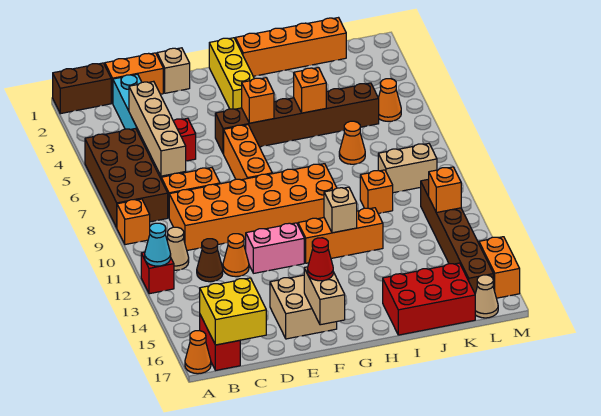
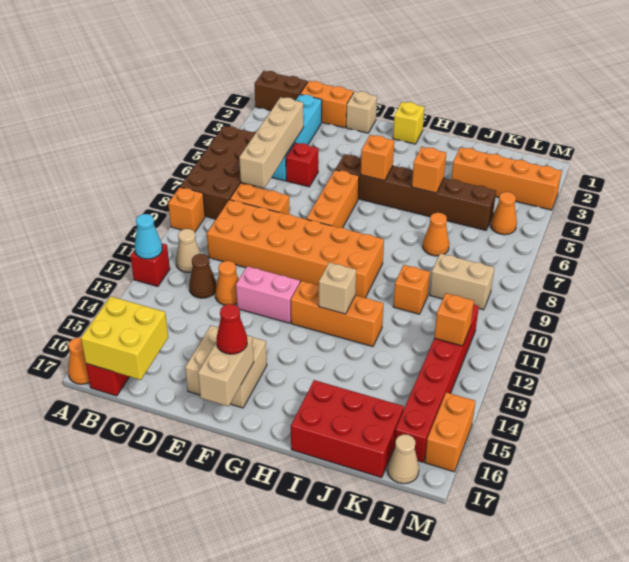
yellow brick G1:G3 level 1 -> yellow brick G1 level 1
orange brick H1:K1 level 1 -> orange brick J3:M3 level 1
brown brick L11:L16 level 1 -> red brick L11:L16 level 1

